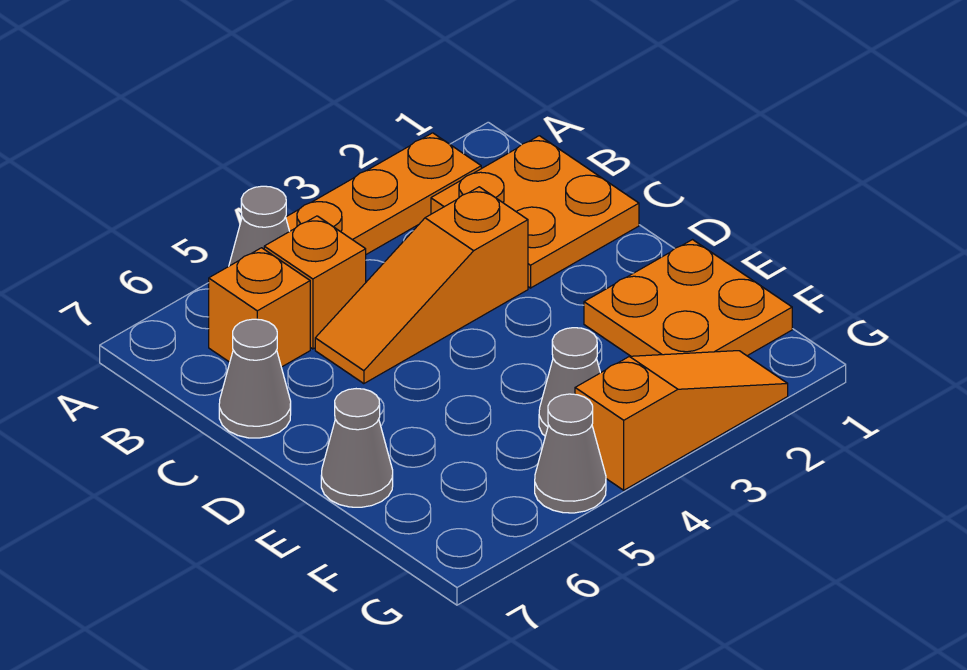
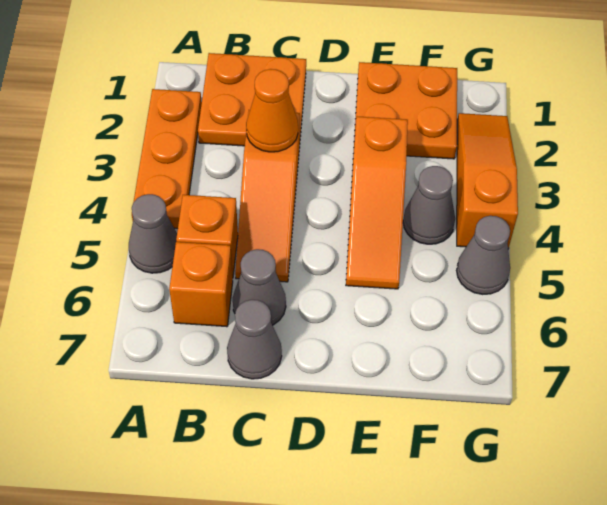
none -> orange cone C3 level 2
none -> orange slope E3:E5 level 1 top 3
grey cone E7 level 1 -> grey cone C6 level 1

